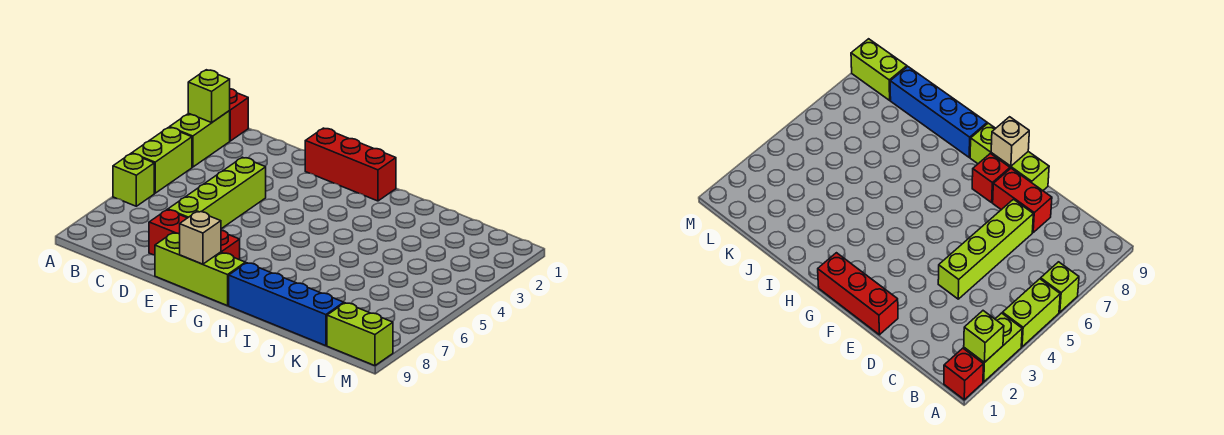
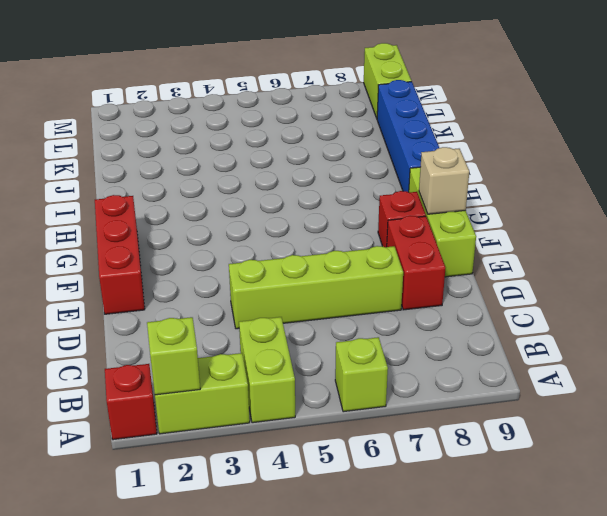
lime brick A4:A5 level 1 -> lime brick A4:B4 level 1

